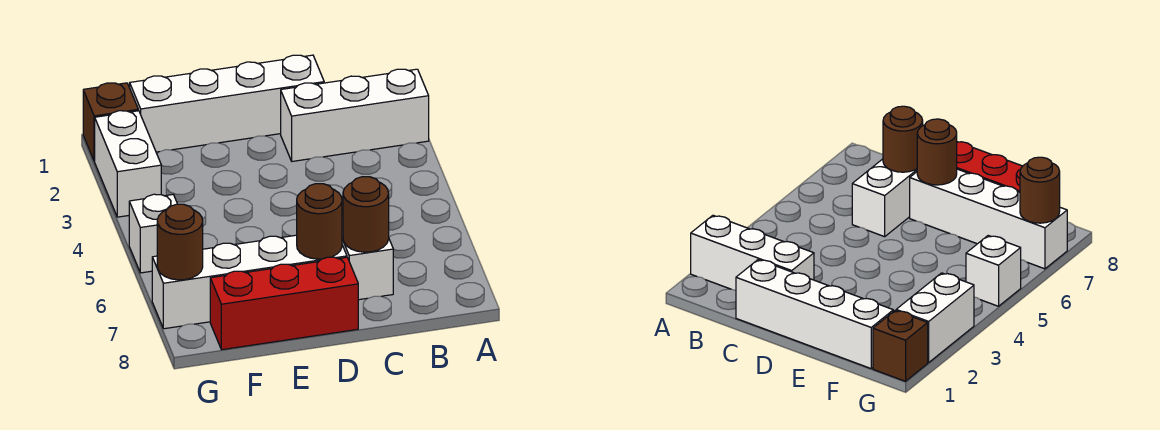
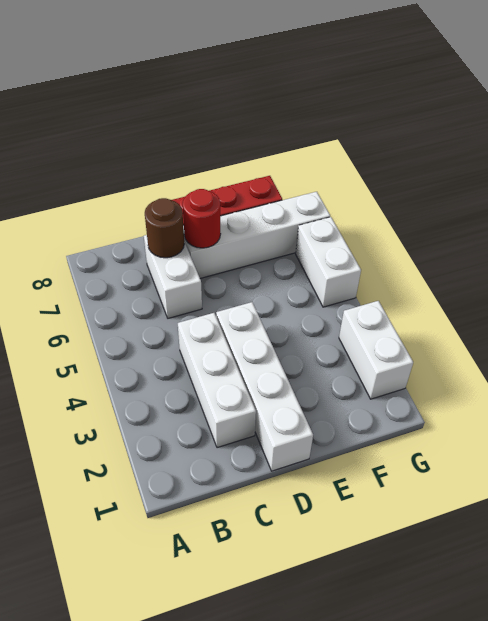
white brick A2:C2 level 1 -> white brick C2:C4 level 1
white brick C1:F1 level 1 -> white brick D1:D4 level 1
brown round brick D7 level 2 -> red round brick D7 level 2
brown brick G1 level 1 -> none
white brick G5 level 1 -> white brick G5:G6 level 1
brown round brick G7 level 2 -> none

